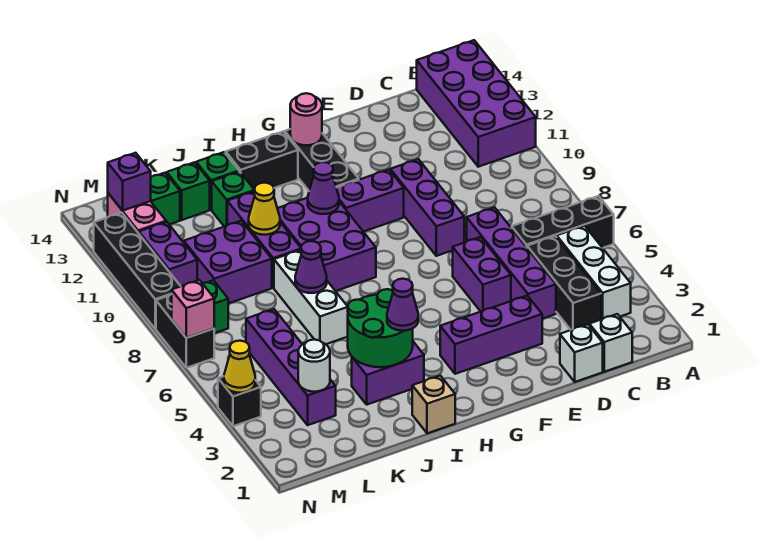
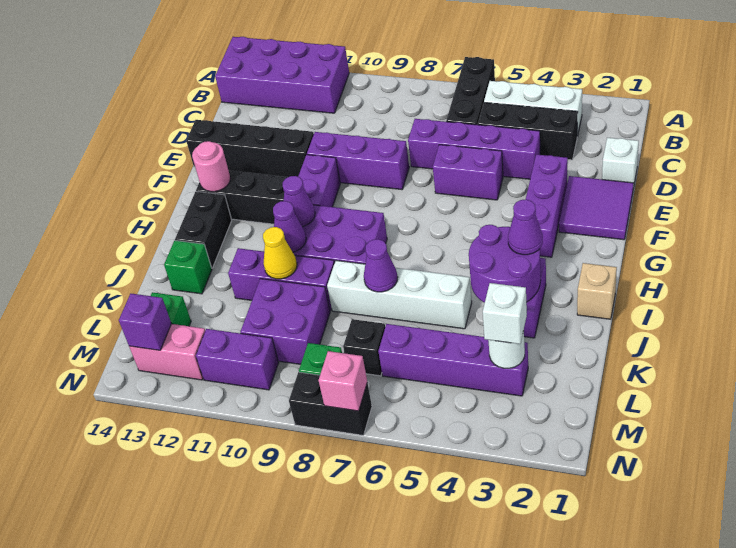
white brick C1 level 1 -> white brick L3 level 3
none -> purple tile E1:F2 level 1
green round brick I3:J4 level 2 -> purple round brick I3:J4 level 2
none -> purple cone I10 level 2
white brick J6:J8 level 1 -> white brick J5:J8 level 1
green brick J12 level 1 -> none
green brick K13 level 1 -> none
black brick N4 level 1 -> black brick L7 level 1
yellow cone N4 level 2 -> none
black brick N9:N12 level 1 -> black brick E11:E14 level 1

